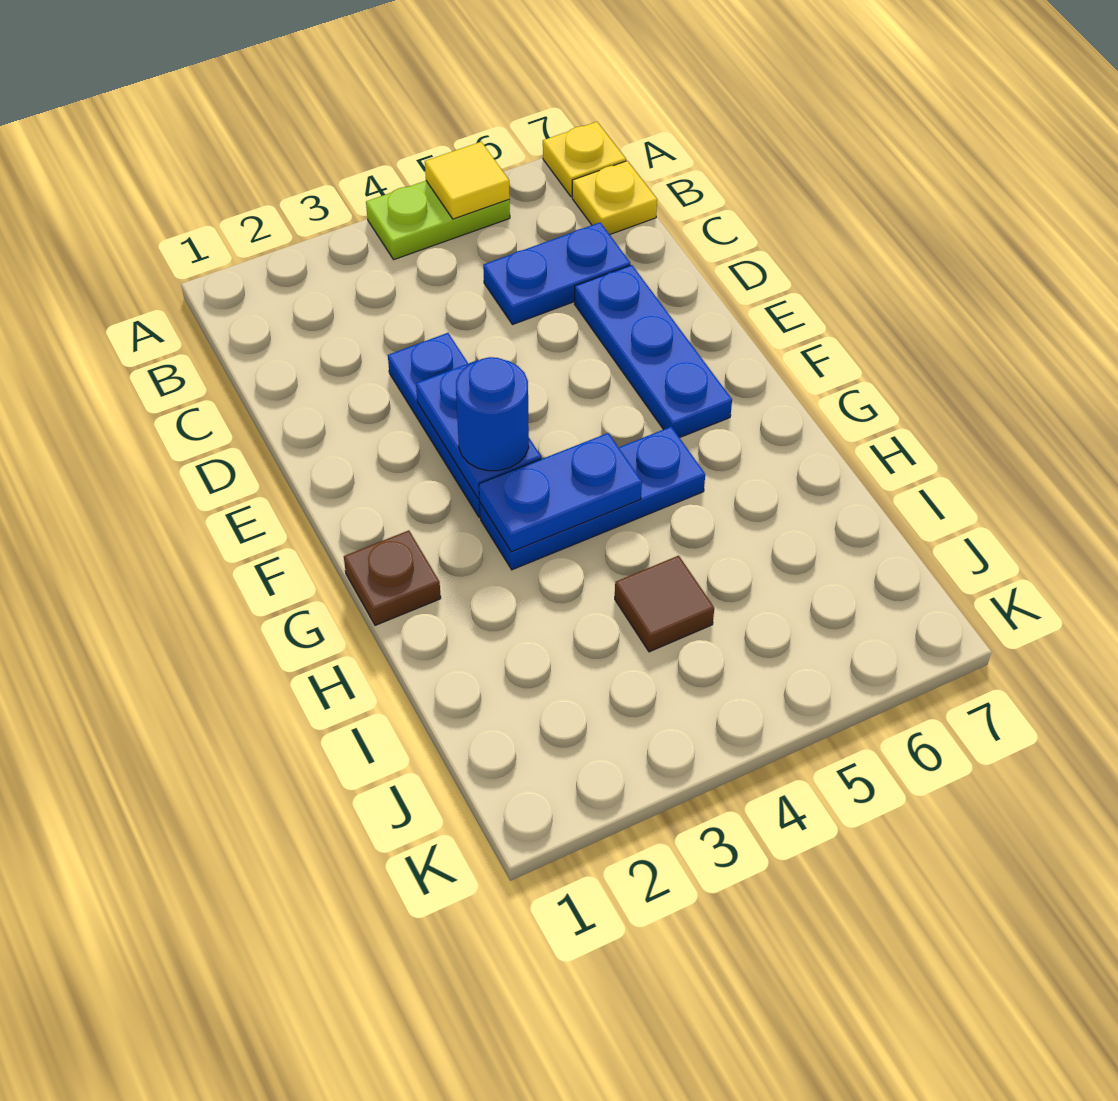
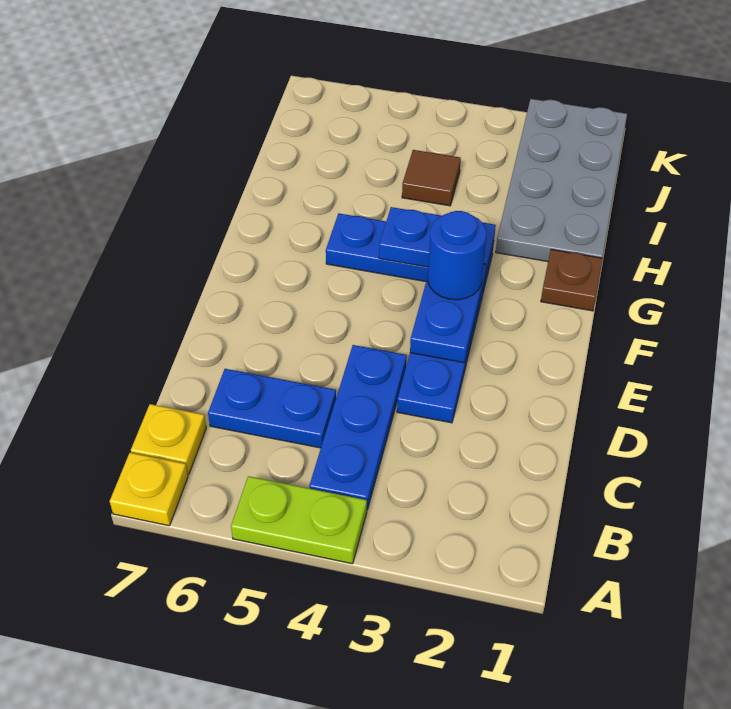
yellow tile A5 level 2 -> none
blue plate D6:F6 level 1 -> blue plate B4:D4 level 1
none -> grey plate H1:K2 level 1

